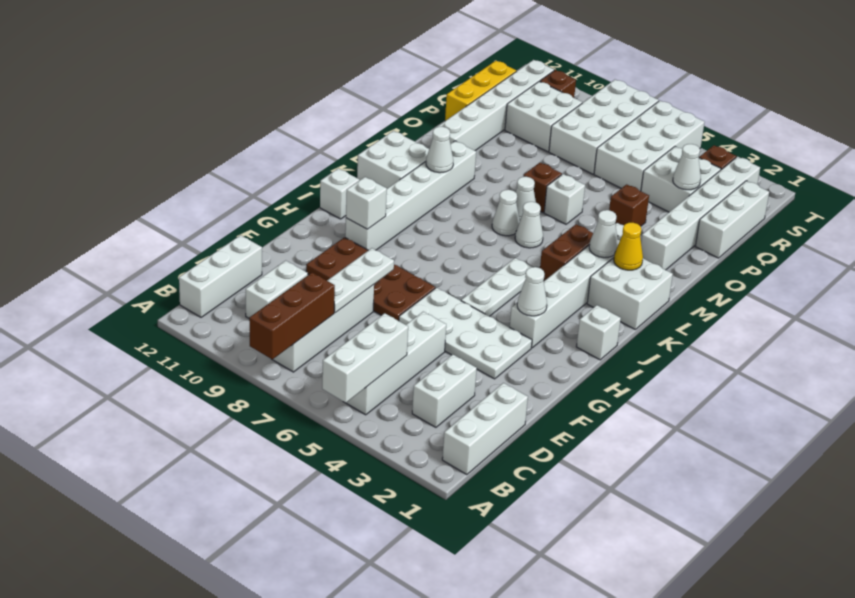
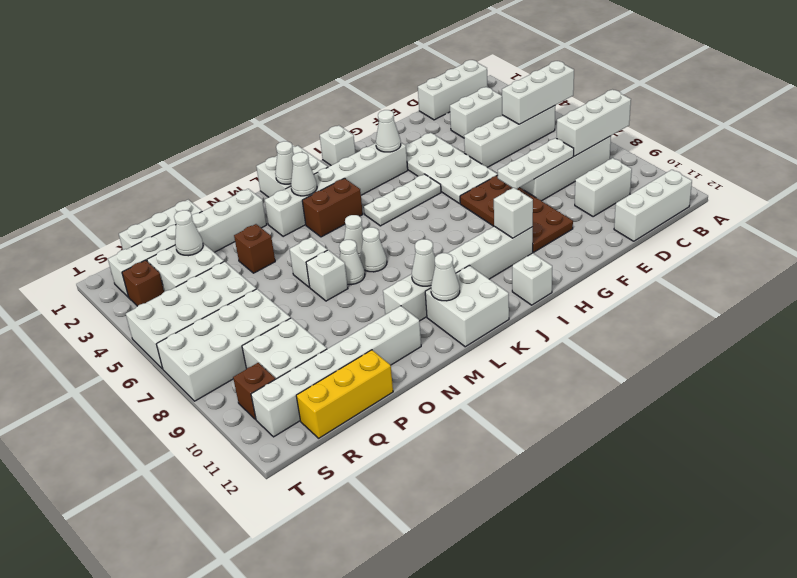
brown brick A8:C8 level 2 -> white brick A8:C8 level 2
yellow cone L2 level 2 -> white cone L2 level 2
none -> white cone L11 level 2
brown brick N7 level 1 -> white brick N7 level 1

